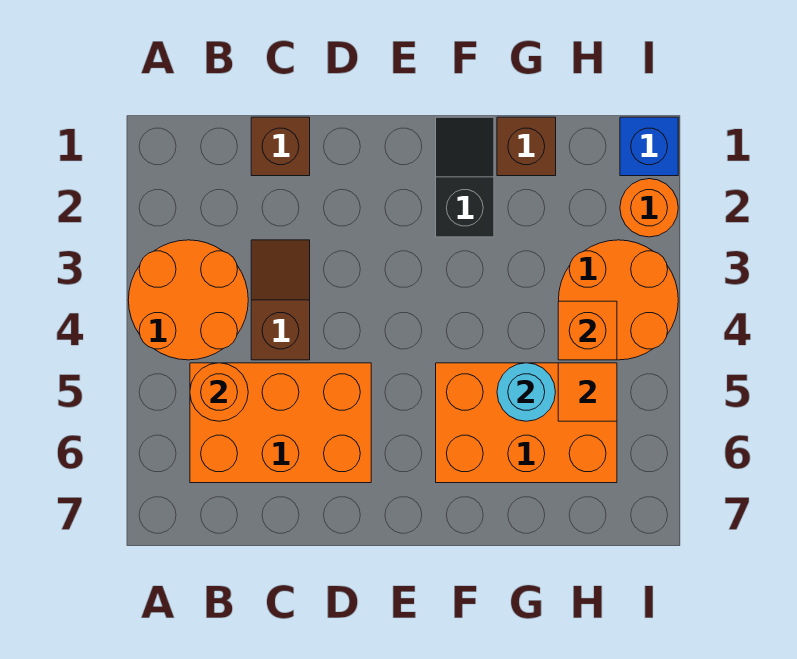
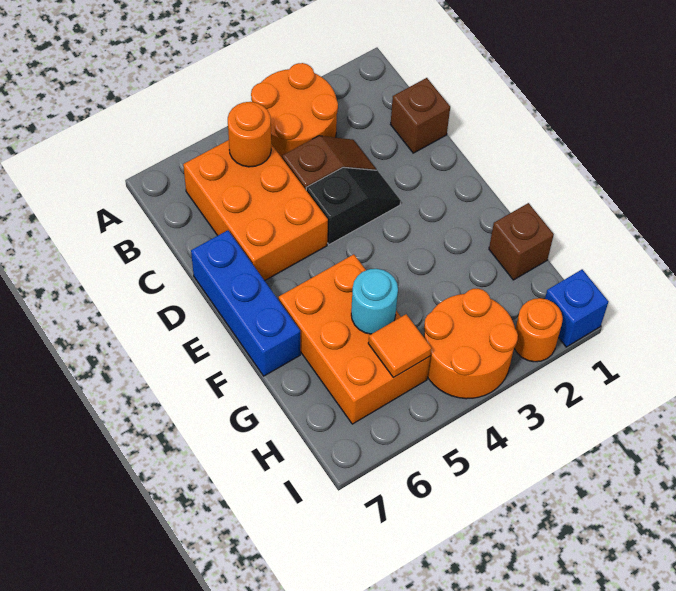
none -> blue brick D7:F7 level 1
black slope F1:F2 level 1 top 2 -> black slope D3:D4 level 1 top 4
orange brick H4 level 2 -> none

